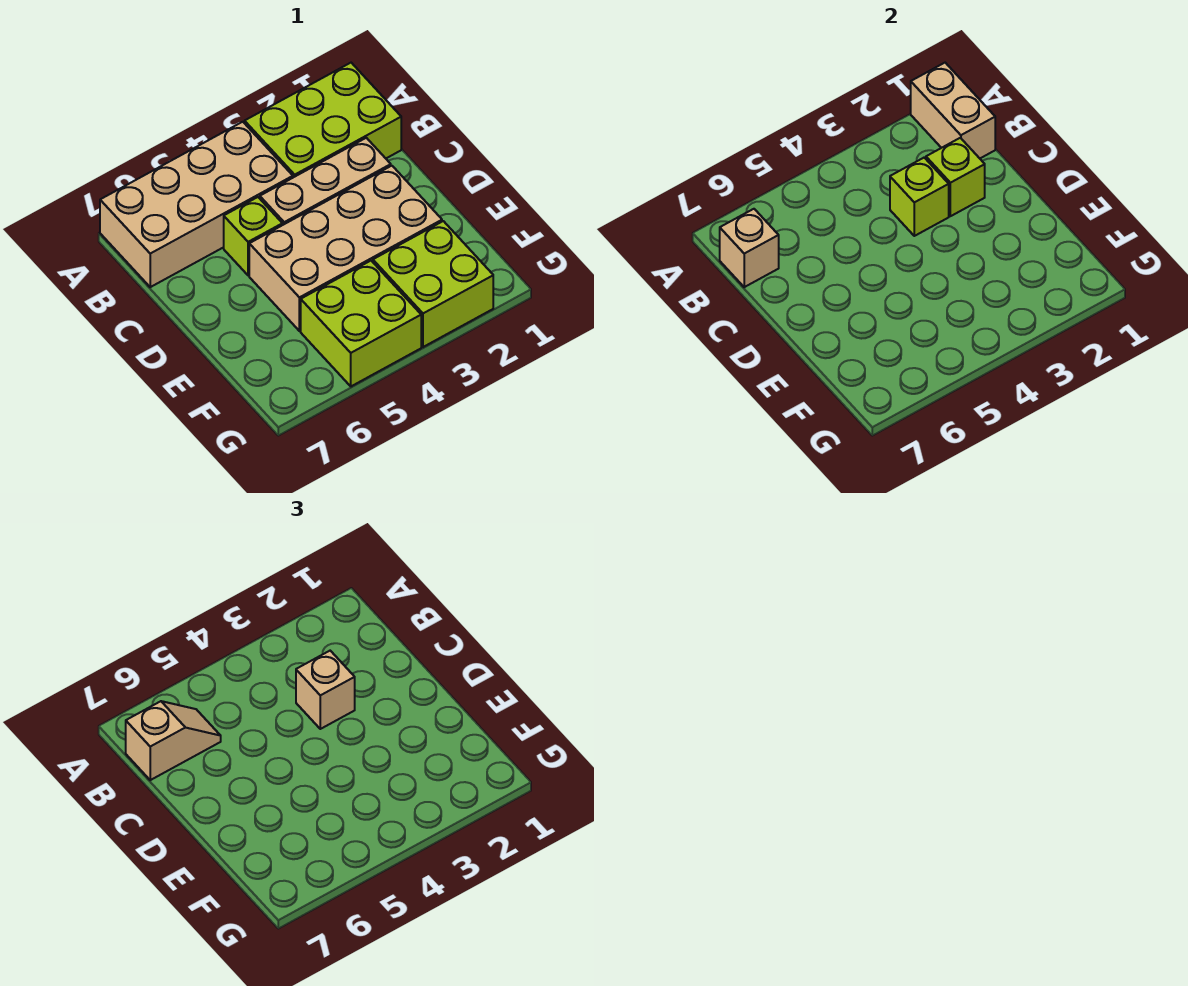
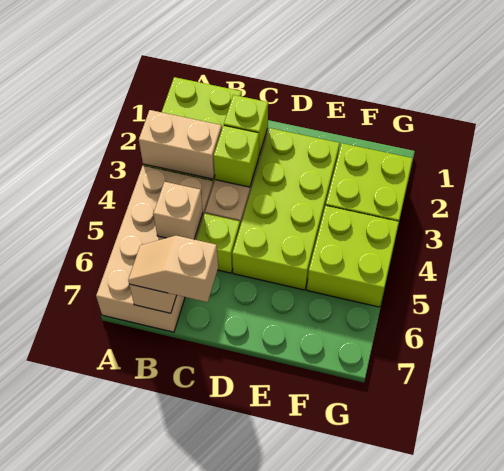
tan brick A1:B1 level 2 -> tan brick A3:B3 level 2
tan slope B6:B7 level 3 top 7 -> tan slope B7:C7 level 3 top C
tan brick C3 level 3 -> tan brick B5 level 2
tan brick D2:E5 level 1 -> lime brick D2:E5 level 1

